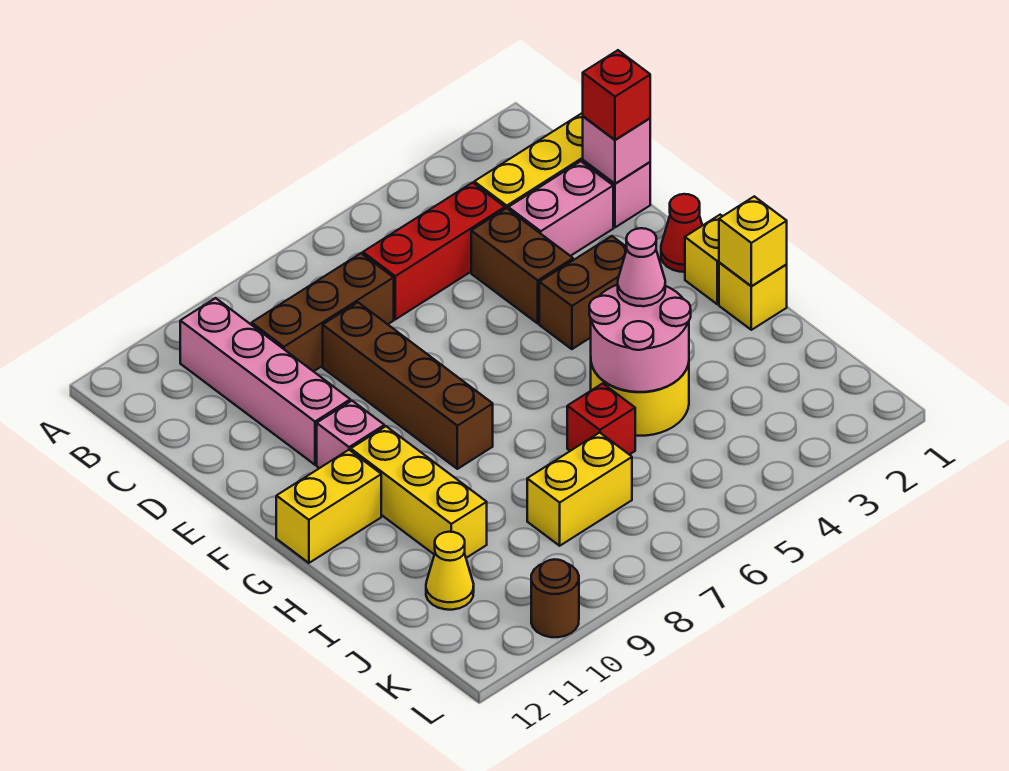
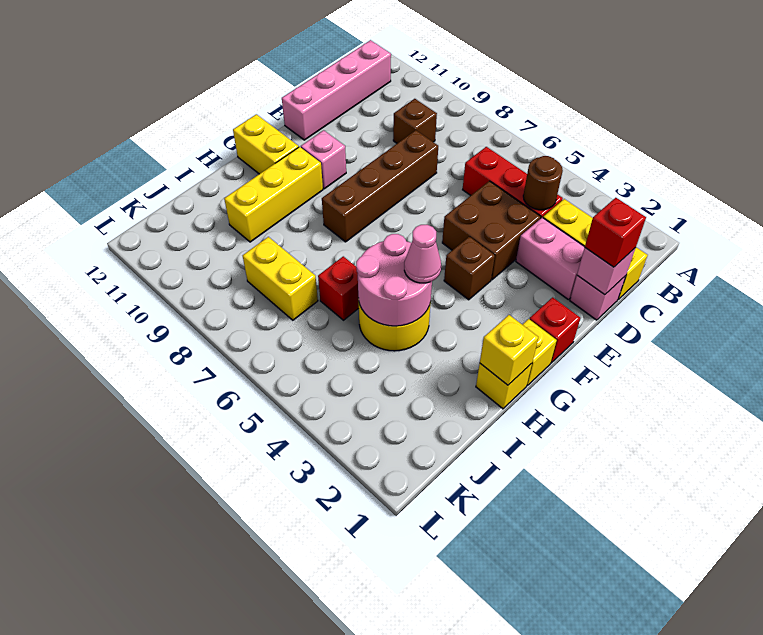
pink brick B10:E10 level 1 -> pink brick B12:E12 level 1
brown brick C7:C9 level 1 -> brown brick C9 level 1
brown brick D4:E4 level 1 -> brown brick D4:E5 level 1
red cone F1 level 1 -> red brick F1 level 1
brown brick F3:F4 level 1 -> brown brick F4 level 1
yellow cone J11 level 1 -> none
brown round brick L10 level 1 -> brown round brick C4 level 2

